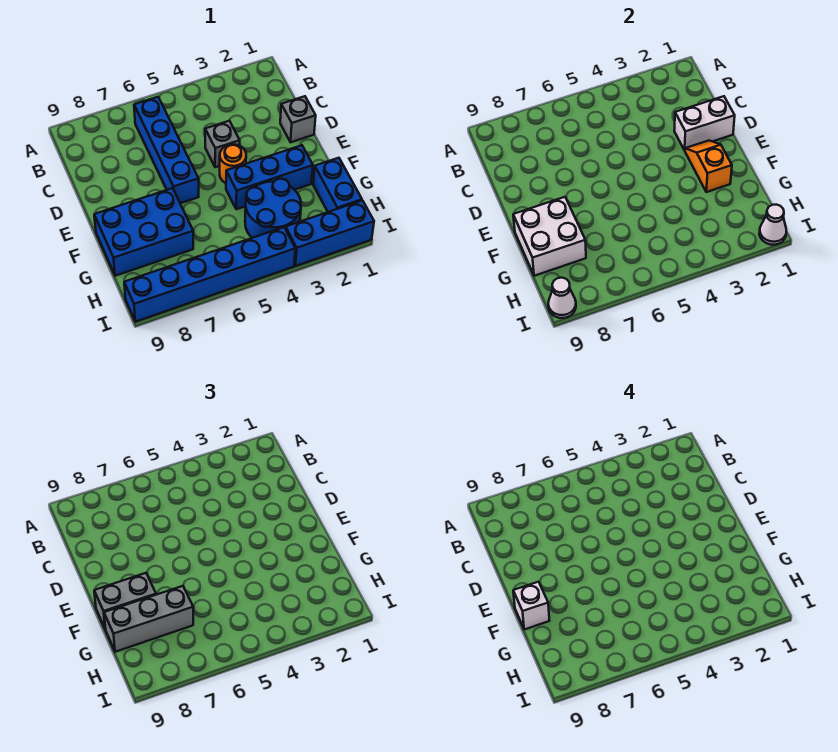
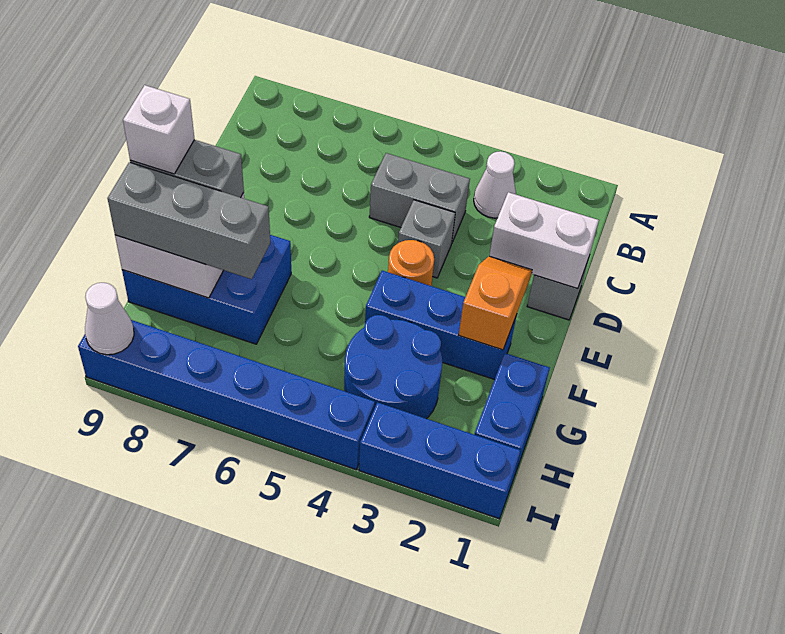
blue brick B6:E6 level 1 -> none
none -> grey brick C4:C5 level 1
white cone I1 level 2 -> white cone B3 level 1

